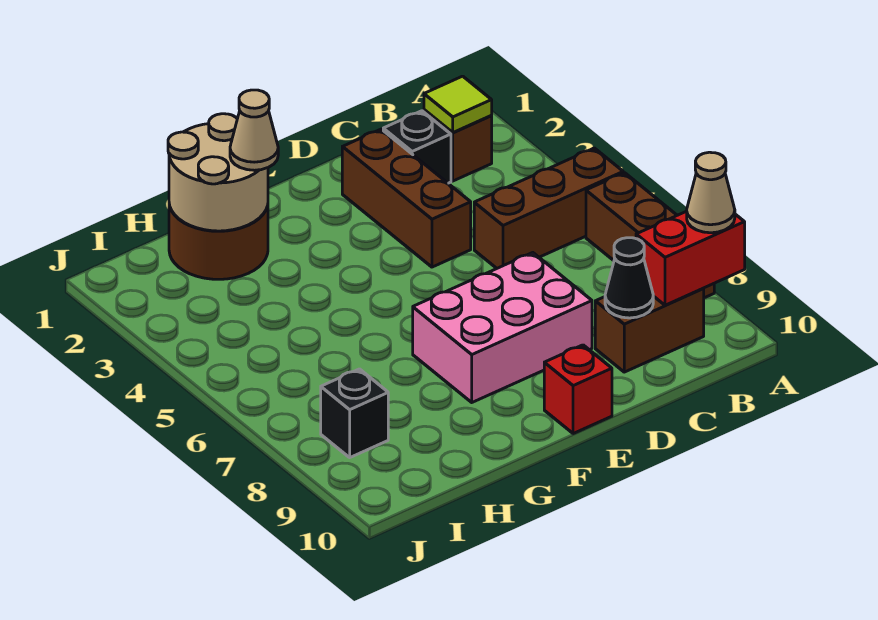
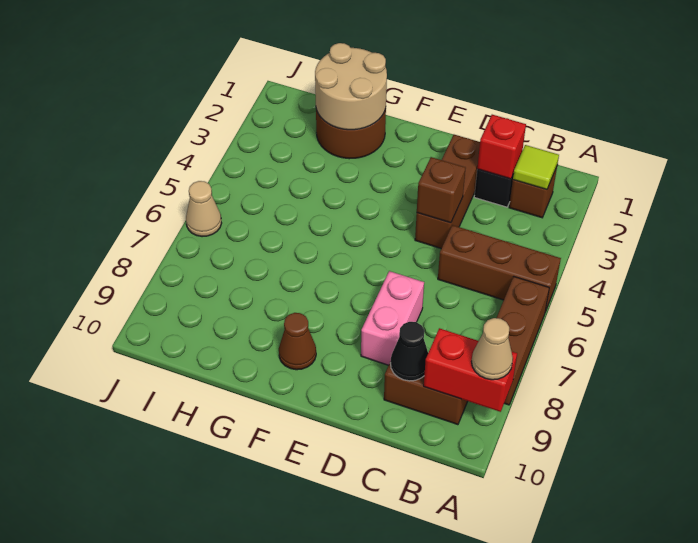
none -> brown brick D4 level 2
pink brick D7:F8 level 1 -> pink brick D7:D8 level 1
red brick E10 level 1 -> red brick C2 level 2
none -> brown cone F9 level 1
tan cone G2 level 3 -> tan cone J6 level 1
black brick I8 level 1 -> none

